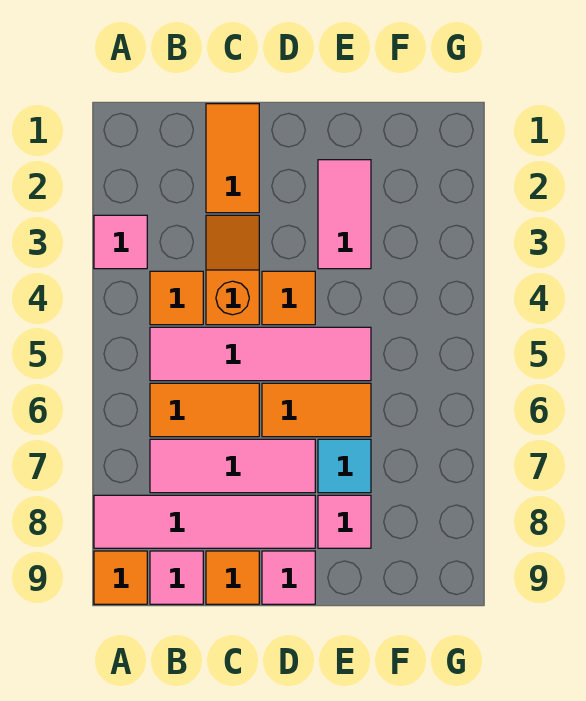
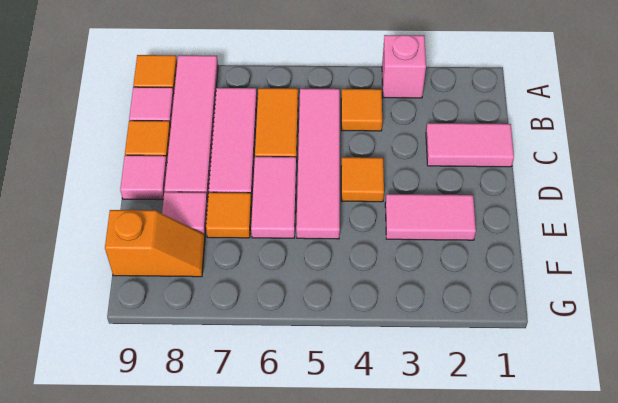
pink tile A3 level 1 -> pink brick A3 level 1
orange tile C1:C2 level 1 -> pink tile C1:C2 level 1
orange slope C3:C4 level 1 top 4 -> orange slope F8:F9 level 1 top 9
orange tile D6:E6 level 1 -> pink tile D6:E6 level 1
cyan tile E7 level 1 -> orange tile E7 level 1

